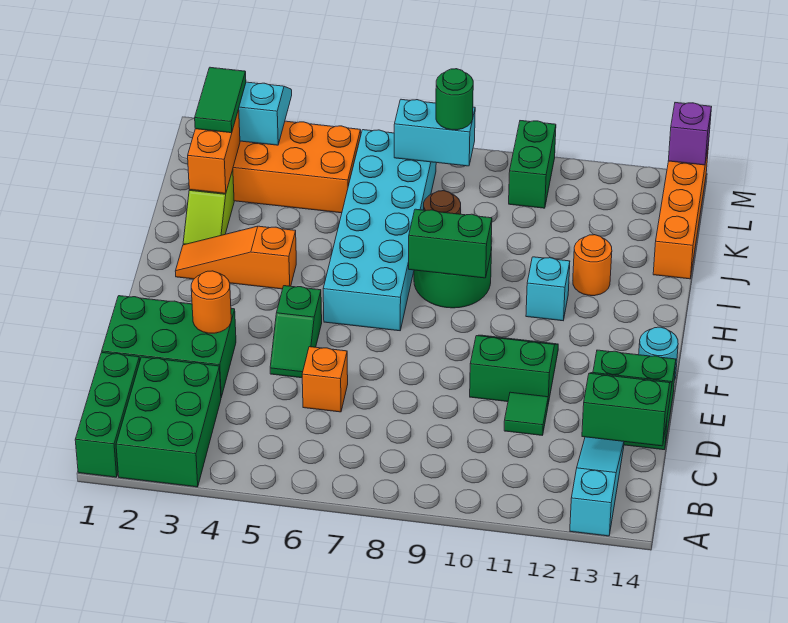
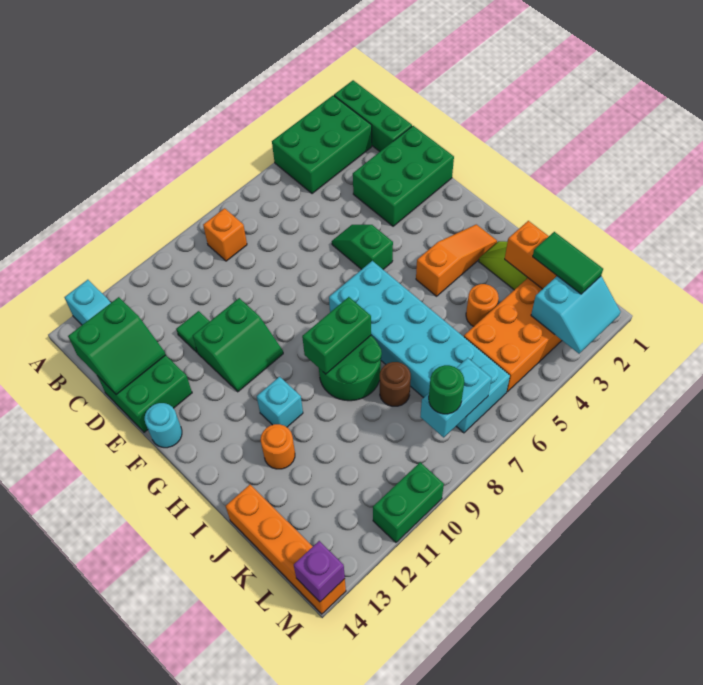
green brick A2:C3 level 1 -> green brick A2:B4 level 1
orange brick D6 level 1 -> orange brick B8 level 1
orange round brick E3 level 2 -> orange round brick J4 level 1
green brick L10:M10 level 1 -> green brick M10:M11 level 1

